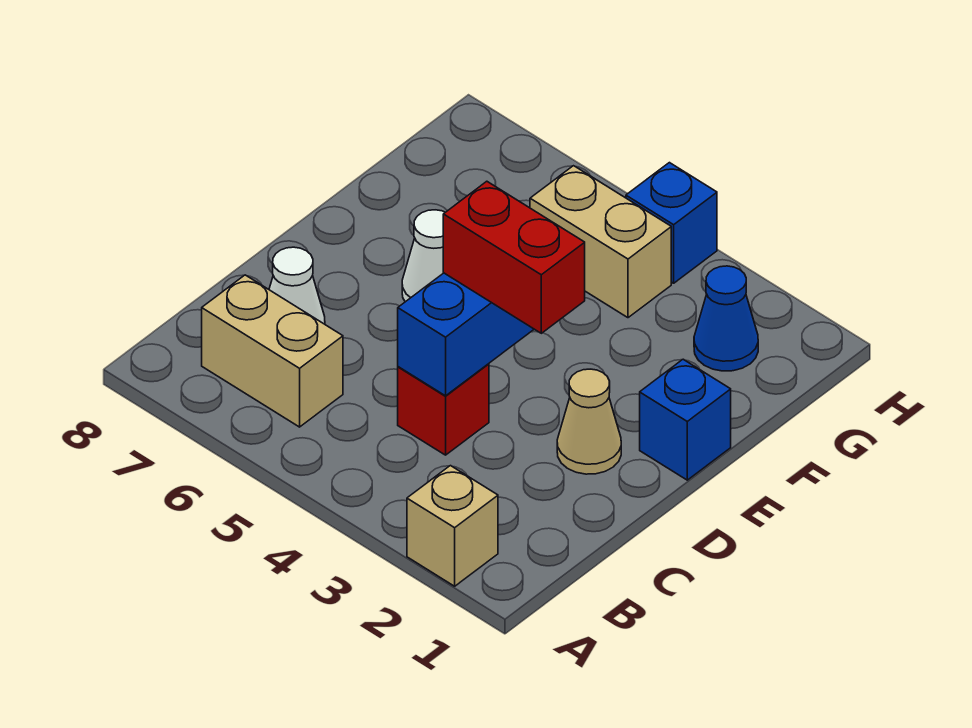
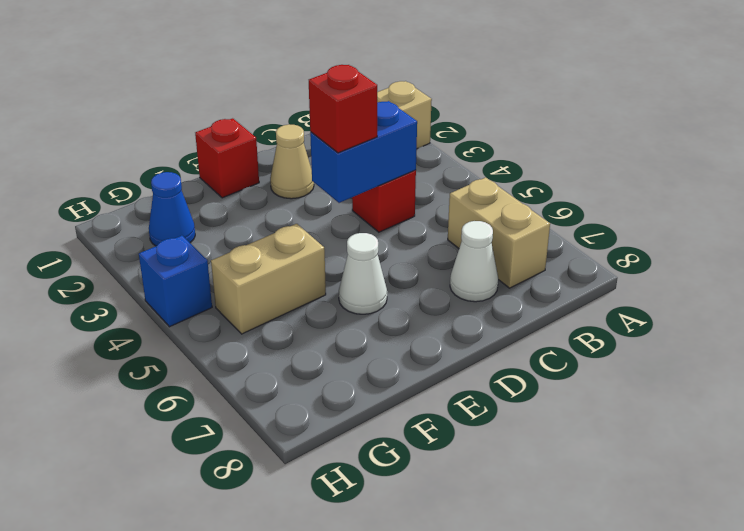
red brick D3:D4 level 3 -> red brick D4 level 3
blue brick E1 level 1 -> red brick E1 level 1
tan brick G4:G5 level 1 -> tan brick F5:G5 level 1

